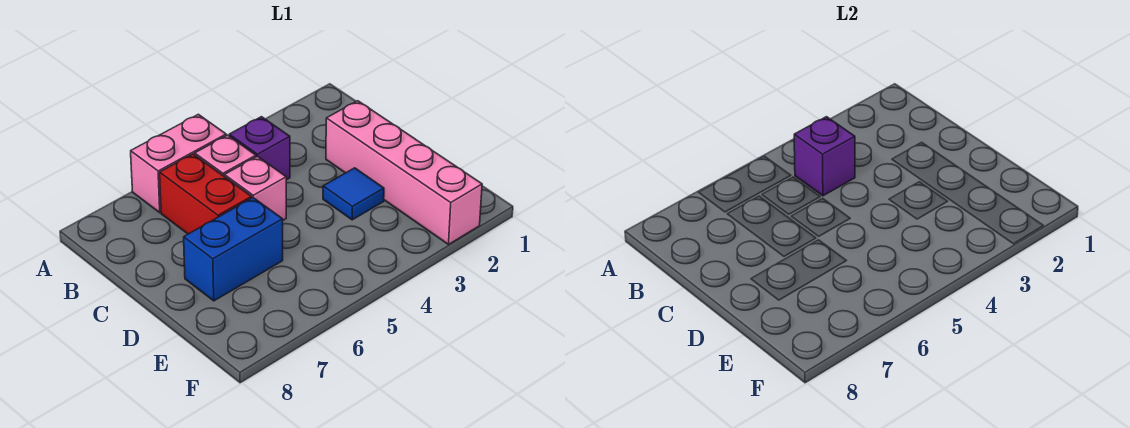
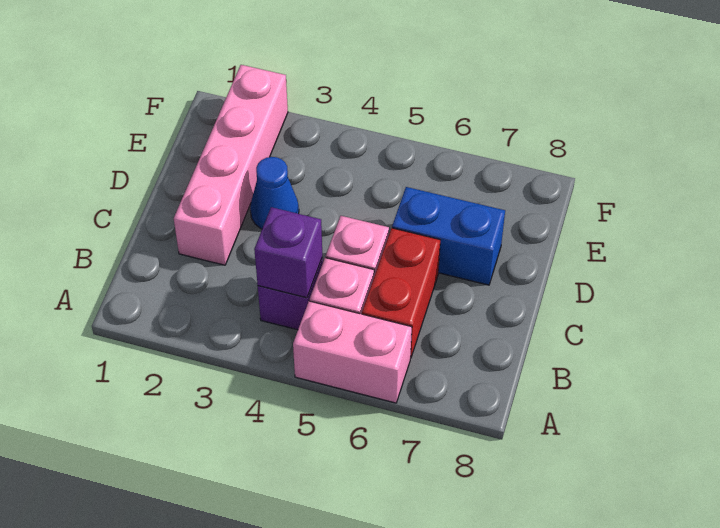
blue tile D3 level 1 -> blue cone D3 level 1

